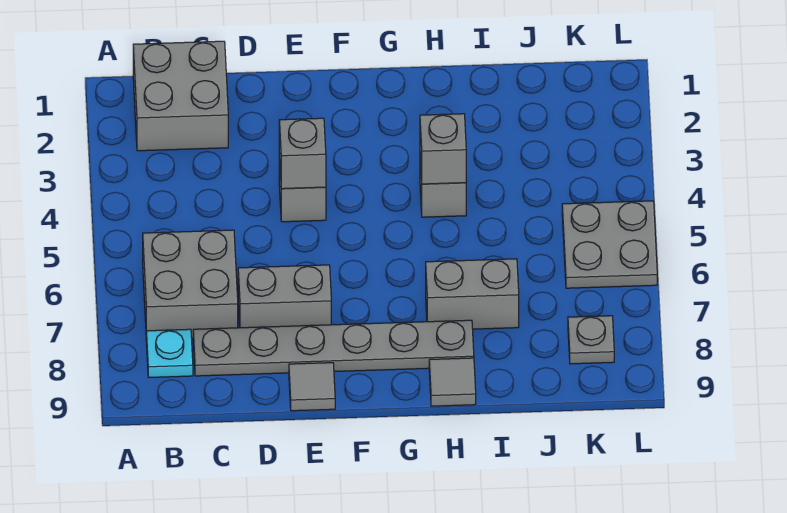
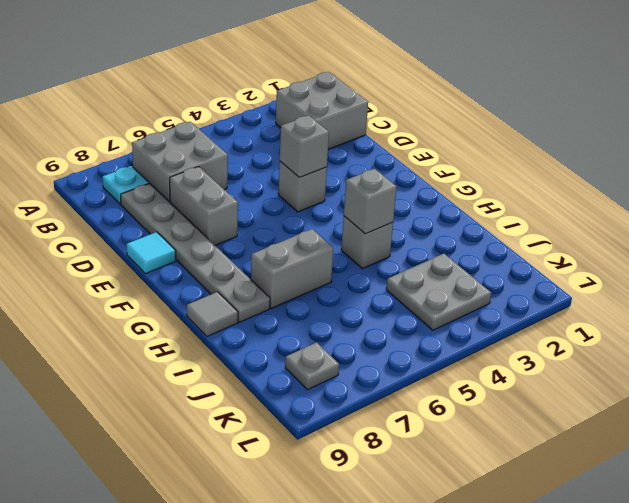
grey tile E9 level 1 -> cyan tile E9 level 1
grey brick H7:I7 level 1 -> grey brick H6:H7 level 1
grey plate K5:L6 level 1 -> grey plate J3:K4 level 1

